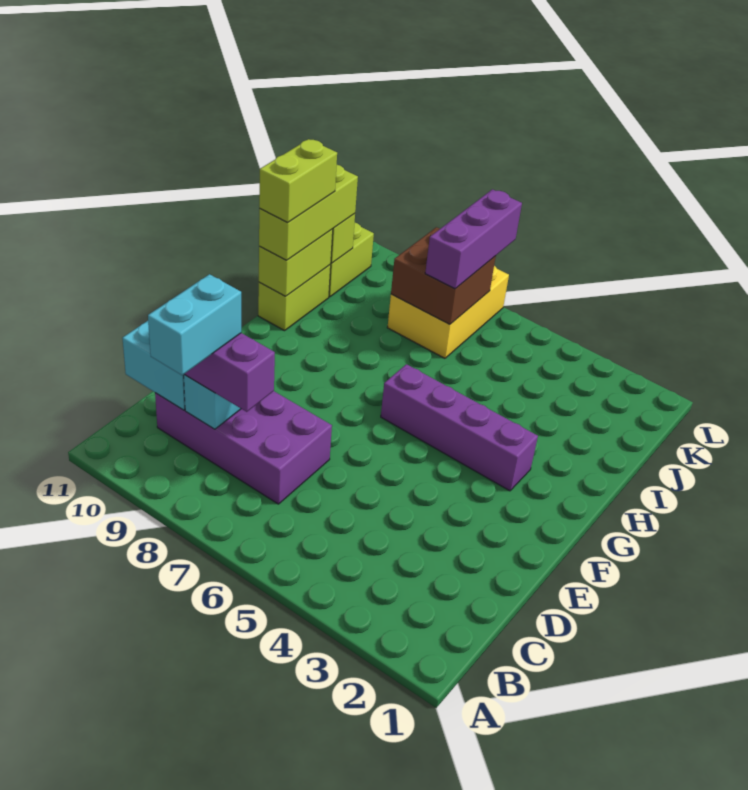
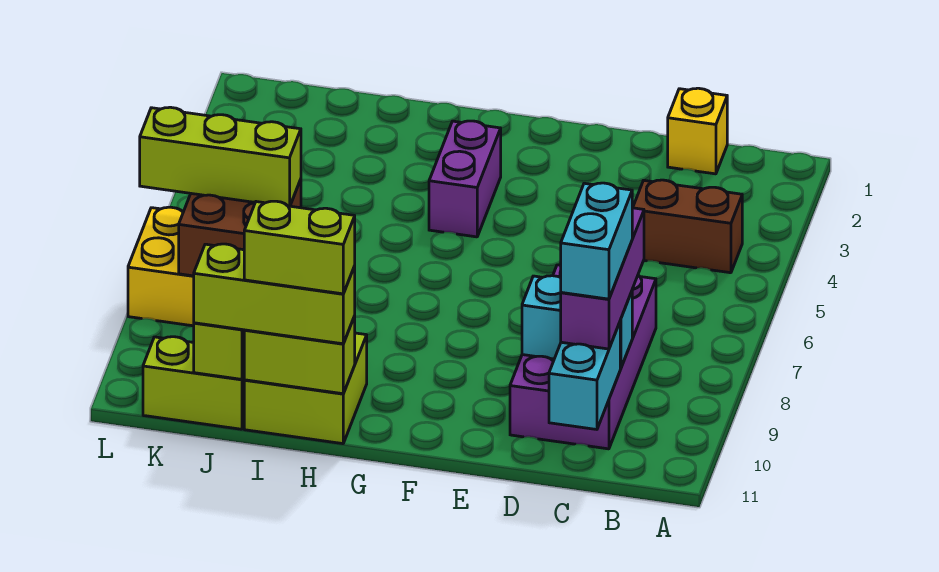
none -> brown brick B4:C4 level 1
cyan brick B9:C9 level 4 -> cyan brick C9:C10 level 4
none -> yellow brick C1 level 1
purple brick G3:G6 level 1 -> purple brick G3:G4 level 1
lime brick H11:I11 level 1 -> lime brick H10:I11 level 1
purple brick J7:L7 level 3 -> lime brick J7:L7 level 3

